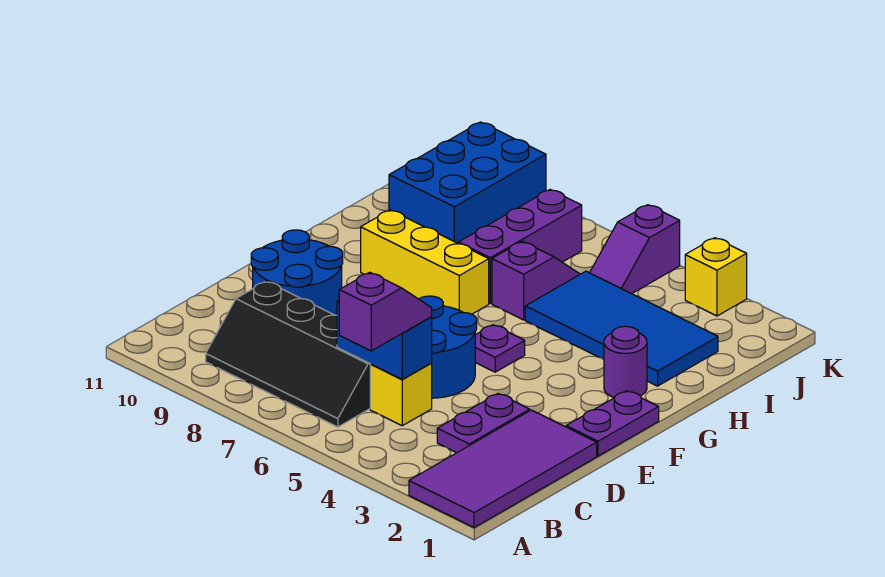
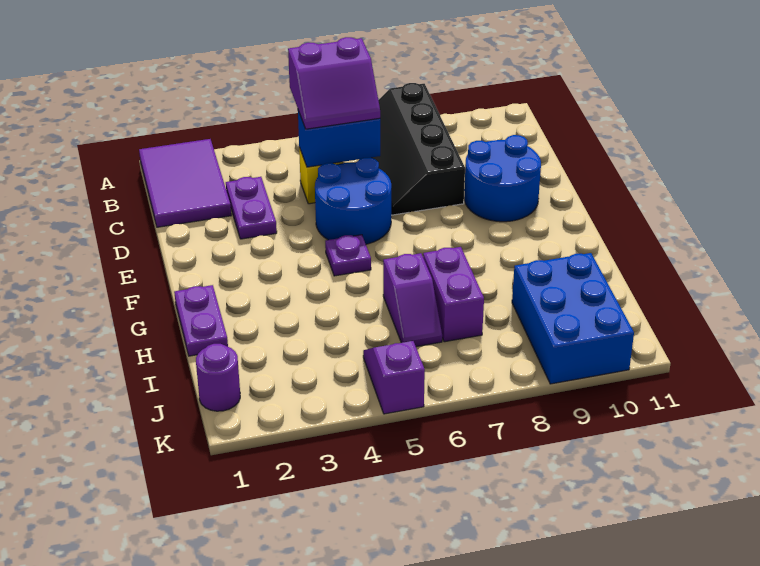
purple tile A1:D2 level 1 -> purple tile A1:C2 level 1
purple slope B5:C5 level 3 top B -> purple slope B5:C6 level 3 top B
black slope B6:C9 level 1 top C -> black slope A7:D8 level 1 top 8
purple plate E1:F1 level 1 -> purple plate G1:H1 level 1
purple round brick G2 level 1 -> purple round brick J1 level 1
yellow brick G7:G9 level 1 -> none
blue tile H2:I5 level 1 -> none
purple brick H7:J7 level 1 -> purple brick H7:I7 level 1
yellow brick K3 level 1 -> none

